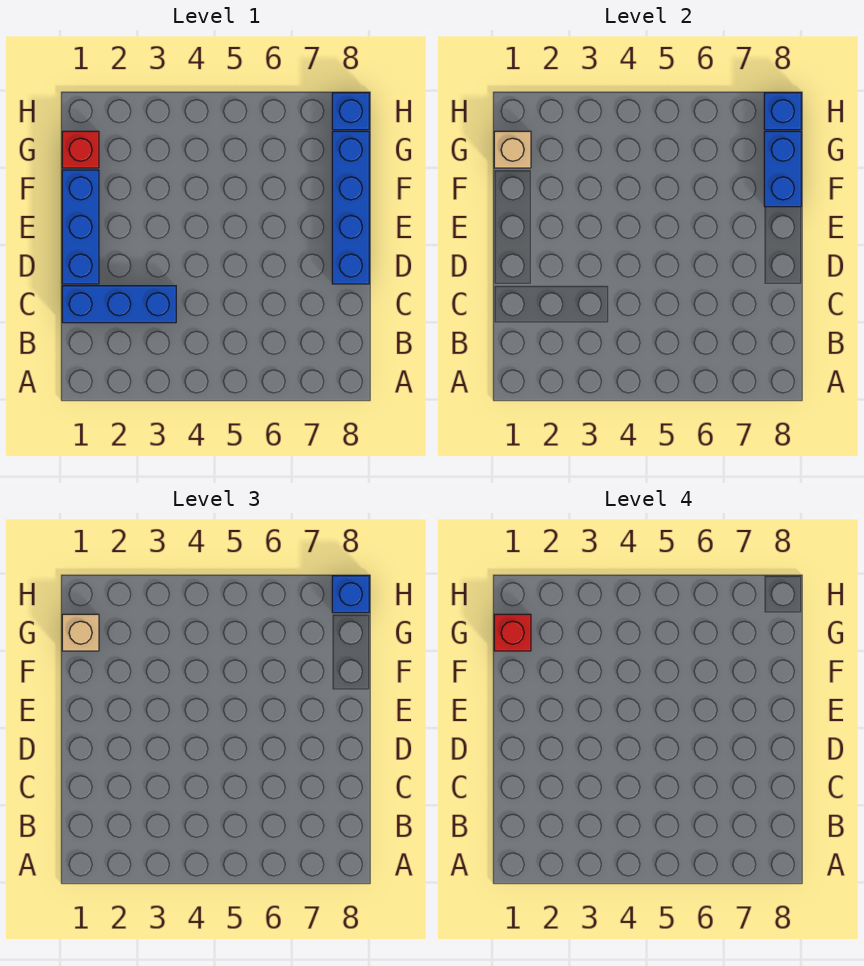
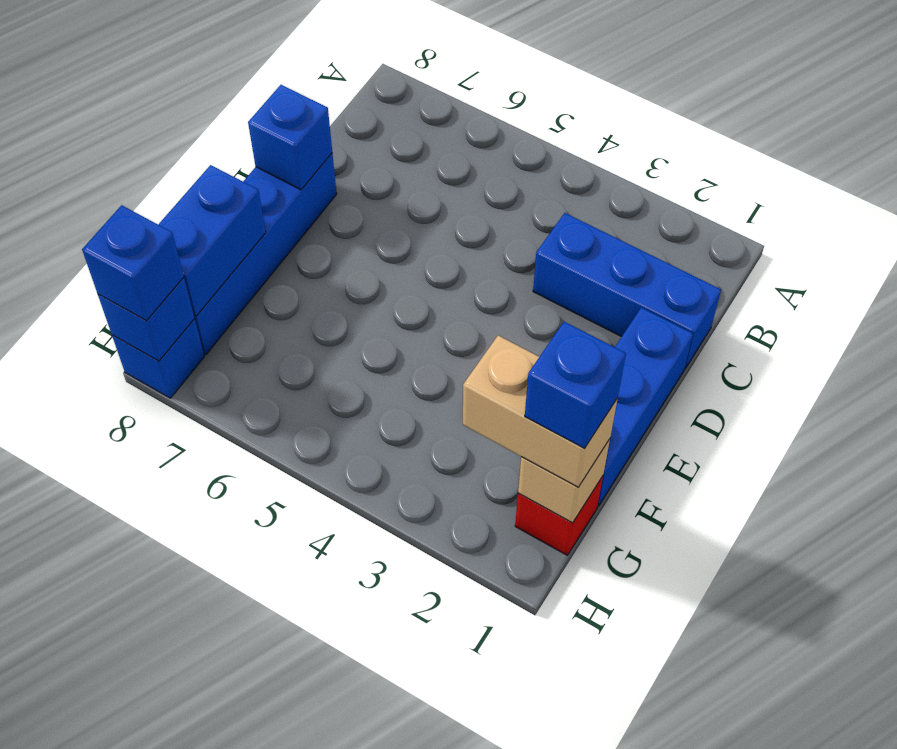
none -> blue brick D8 level 2
tan brick G1 level 3 -> tan brick G1:G2 level 3
red brick G1 level 4 -> blue brick G1 level 4

